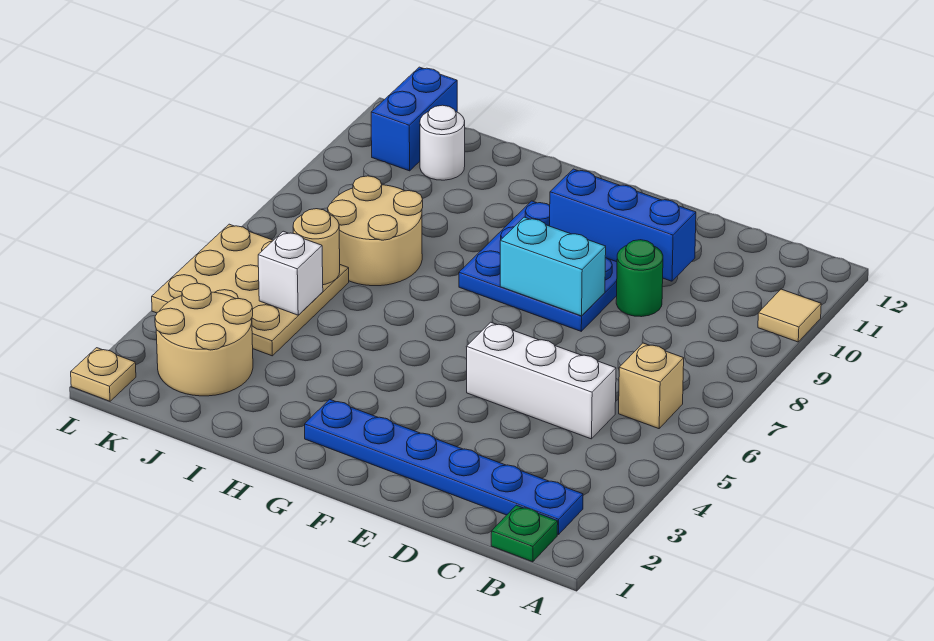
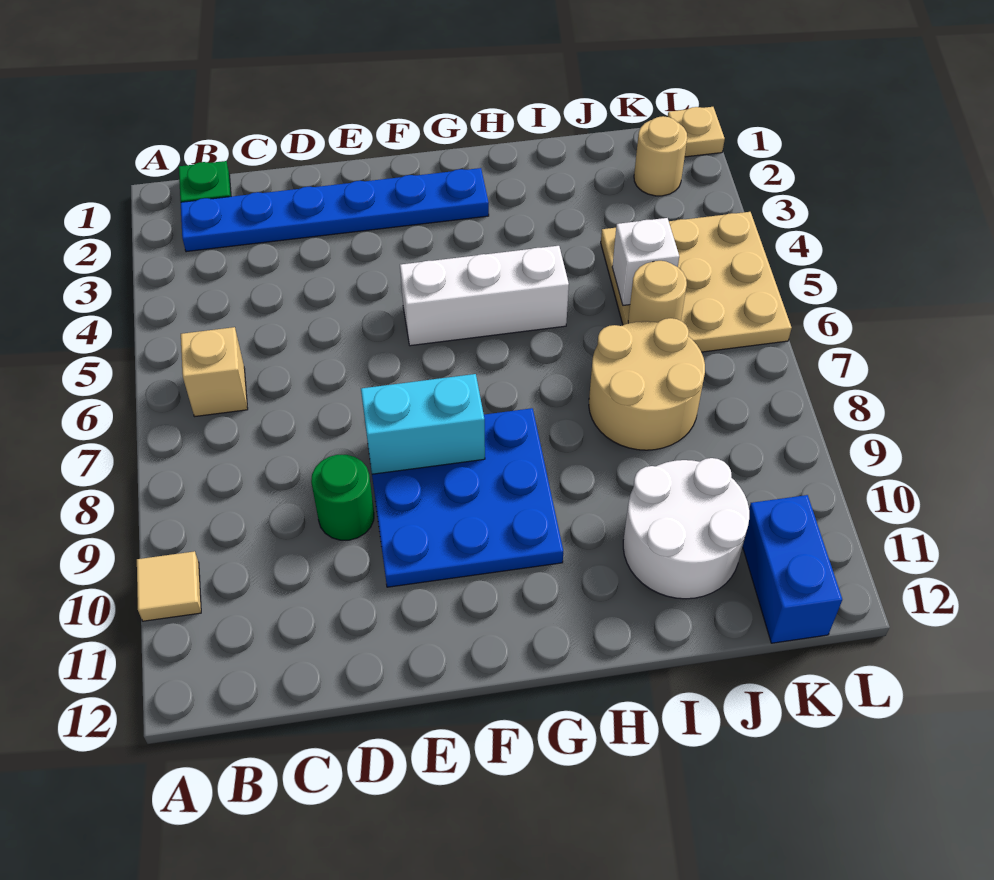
white brick C5:E5 level 1 -> white brick F5:H5 level 1
blue brick D10:F10 level 2 -> none
tan round brick J2:K3 level 1 -> tan round brick K2 level 1
white round brick J11 level 1 -> white round brick I10:J11 level 1

